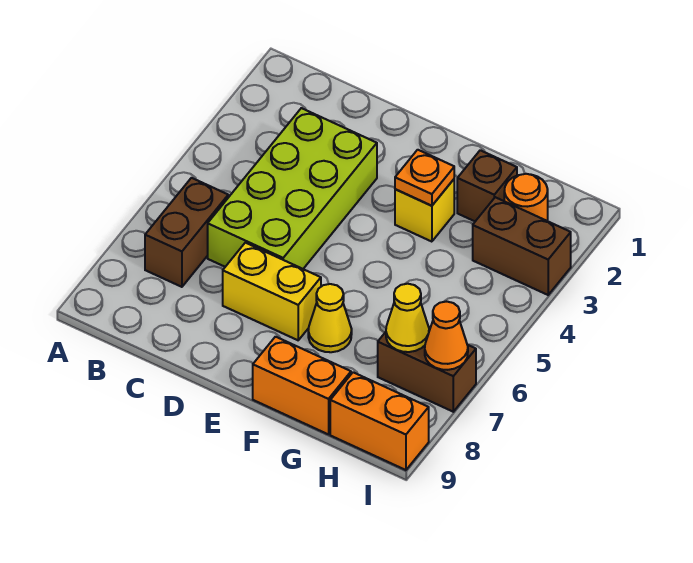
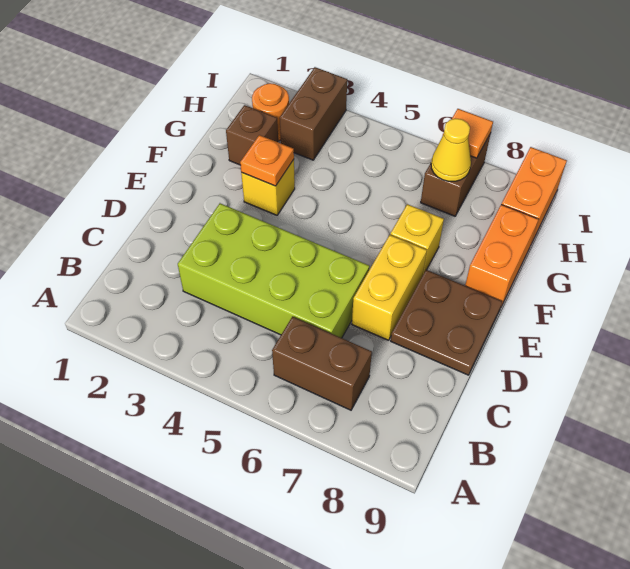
none -> brown plate D8:E9 level 1
yellow cone F7 level 1 -> yellow brick F7 level 1
orange cone I7 level 2 -> orange tile I7 level 2

